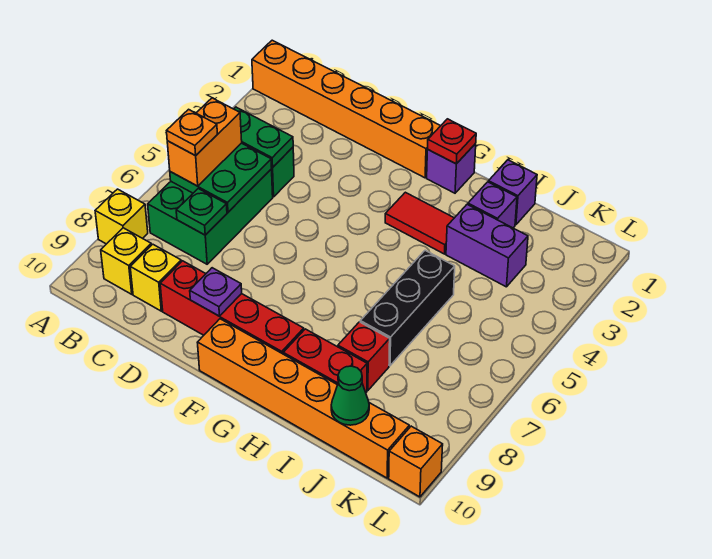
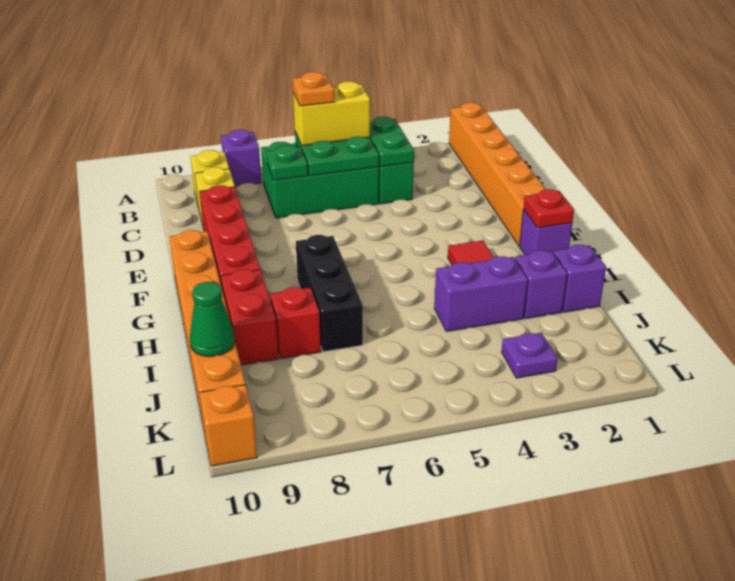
yellow brick A8 level 1 -> purple brick A8 level 1
orange brick B5:B6 level 3 -> yellow brick B5:B6 level 3
purple plate E9 level 2 -> purple plate K3 level 1
purple brick I3:J3 level 1 -> purple brick I3:I4 level 1
black brick I5:I7 level 1 -> black brick G7:I7 level 1

